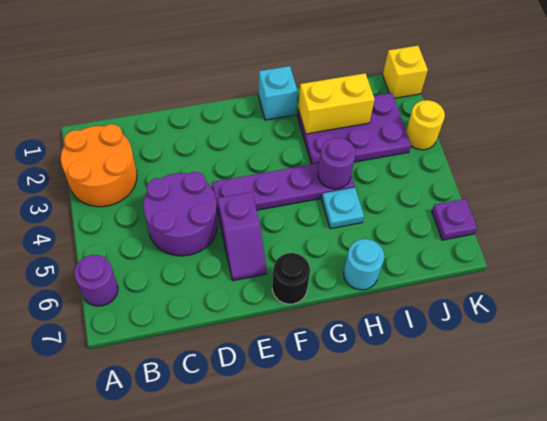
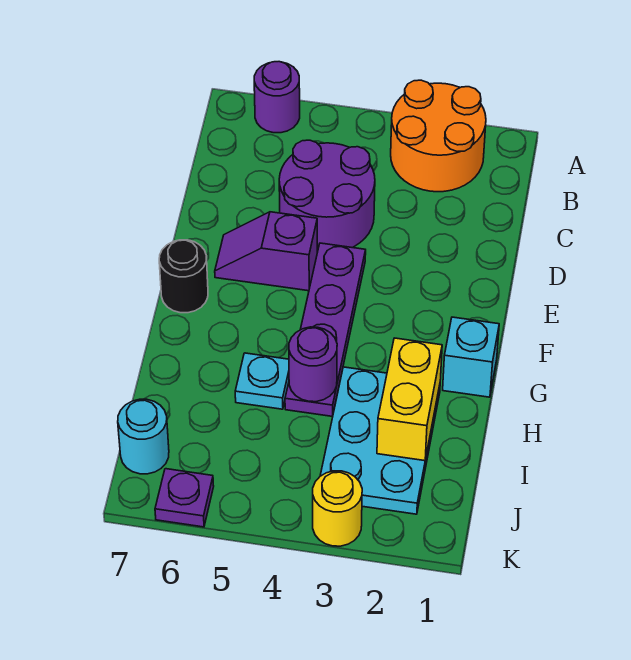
purple plate H2:J3 level 1 -> cyan plate H2:J3 level 1
cyan round brick H7 level 1 -> cyan round brick J7 level 1
yellow brick K1 level 1 -> none

